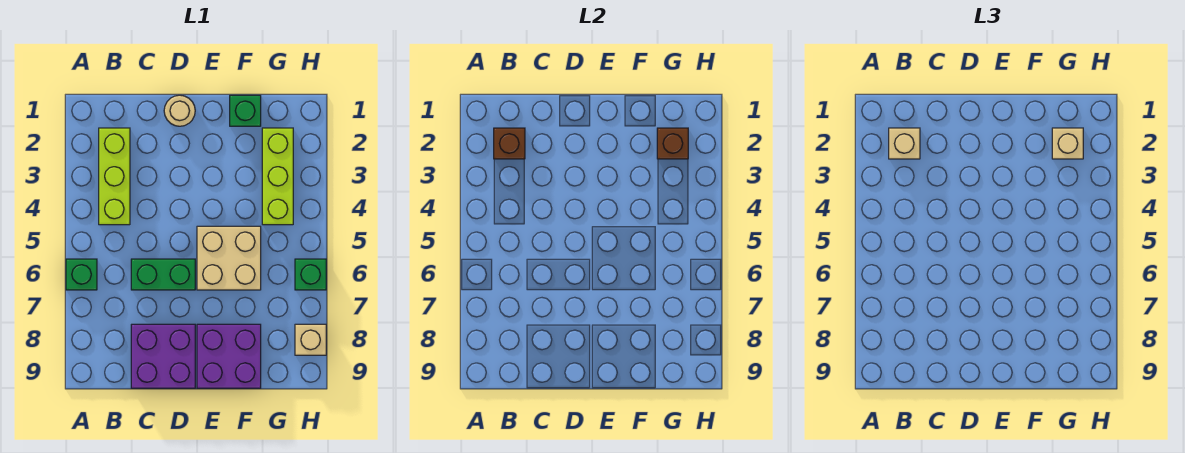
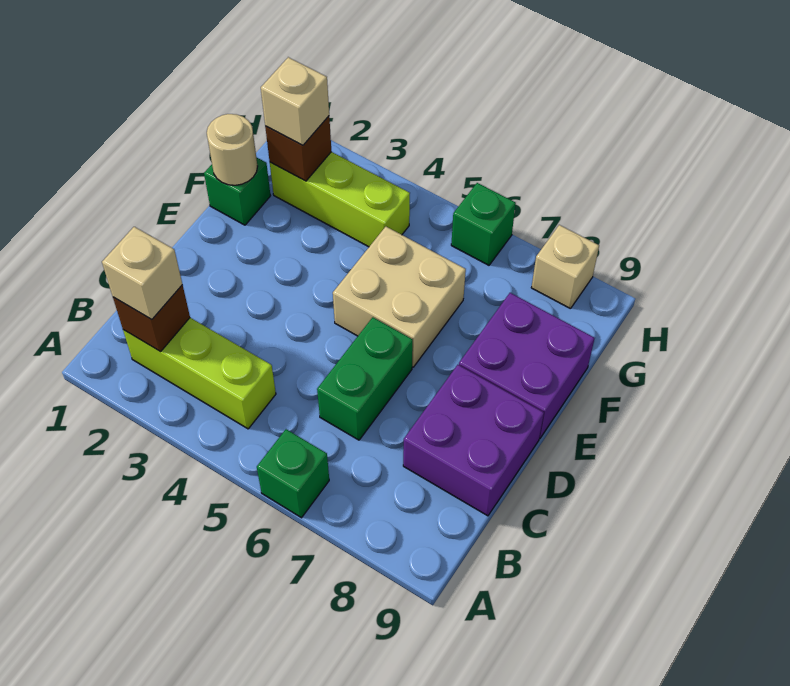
tan round brick D1 level 1 -> tan round brick F1 level 2

